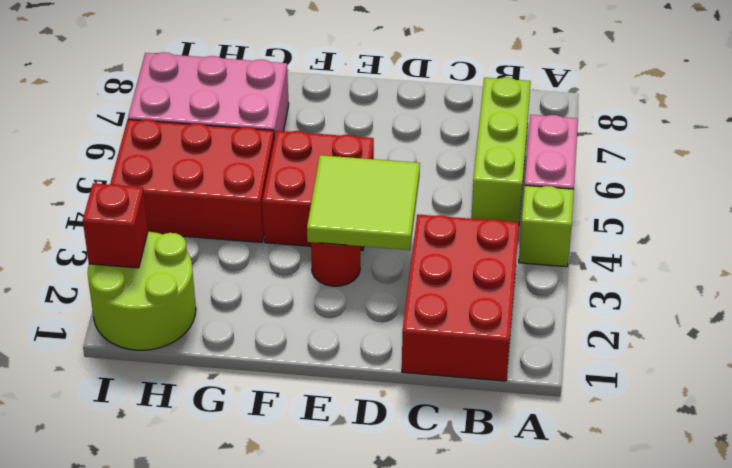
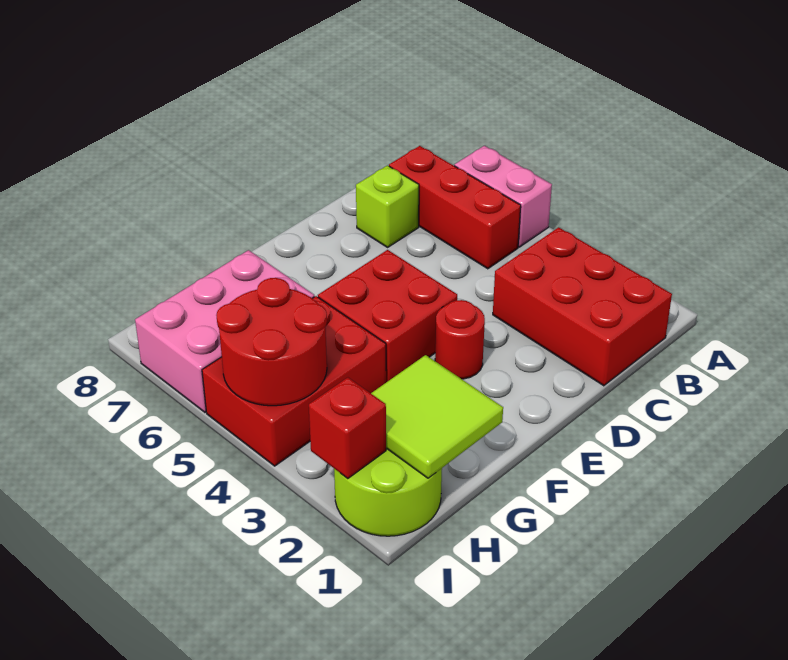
lime brick A4 level 1 -> lime brick C7 level 1
lime brick B5:B7 level 1 -> red brick B5:B7 level 1
lime tile D3:E4 level 2 -> lime tile G1:H2 level 2
none -> red round brick H4:I5 level 2

